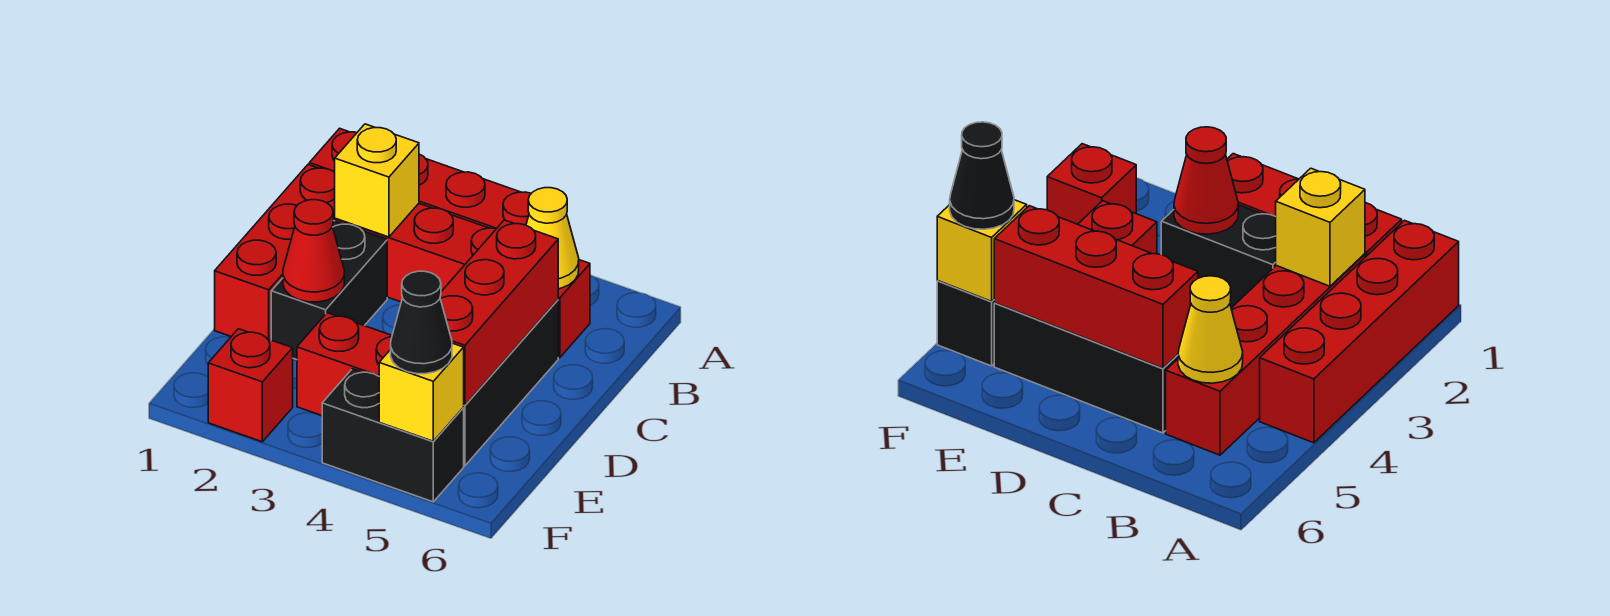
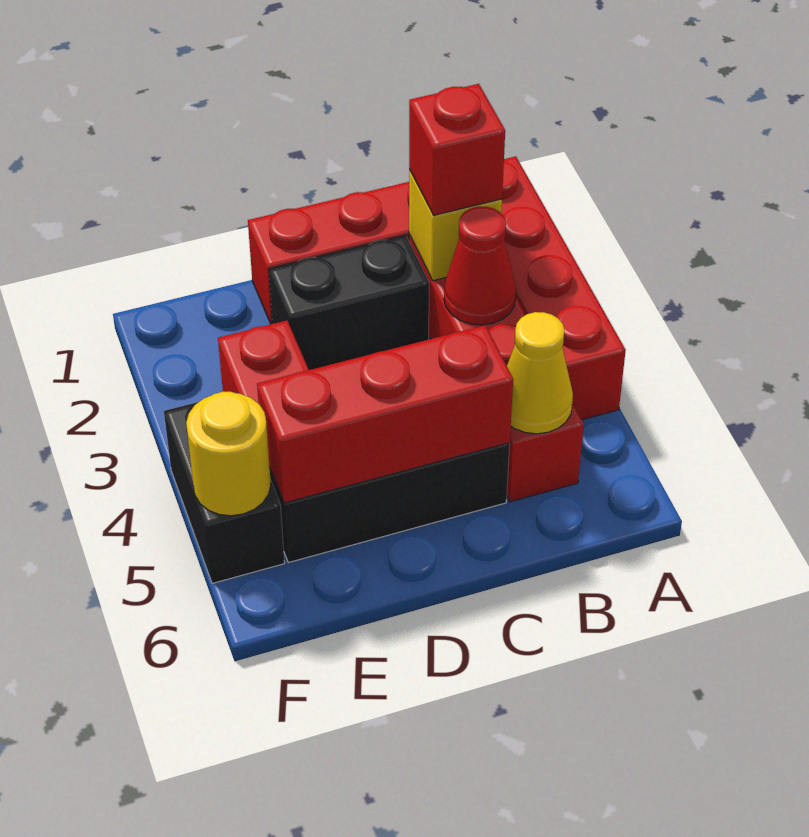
red cone D2 level 2 -> red cone B3 level 2
red brick F2 level 1 -> red brick B2 level 3
yellow brick F5 level 2 -> yellow round brick F5 level 2
black cone F5 level 3 -> none

